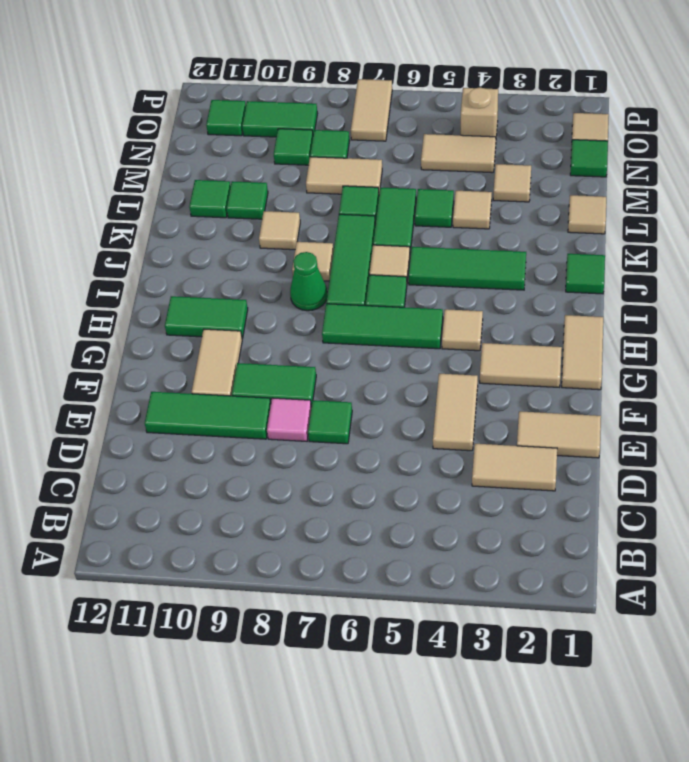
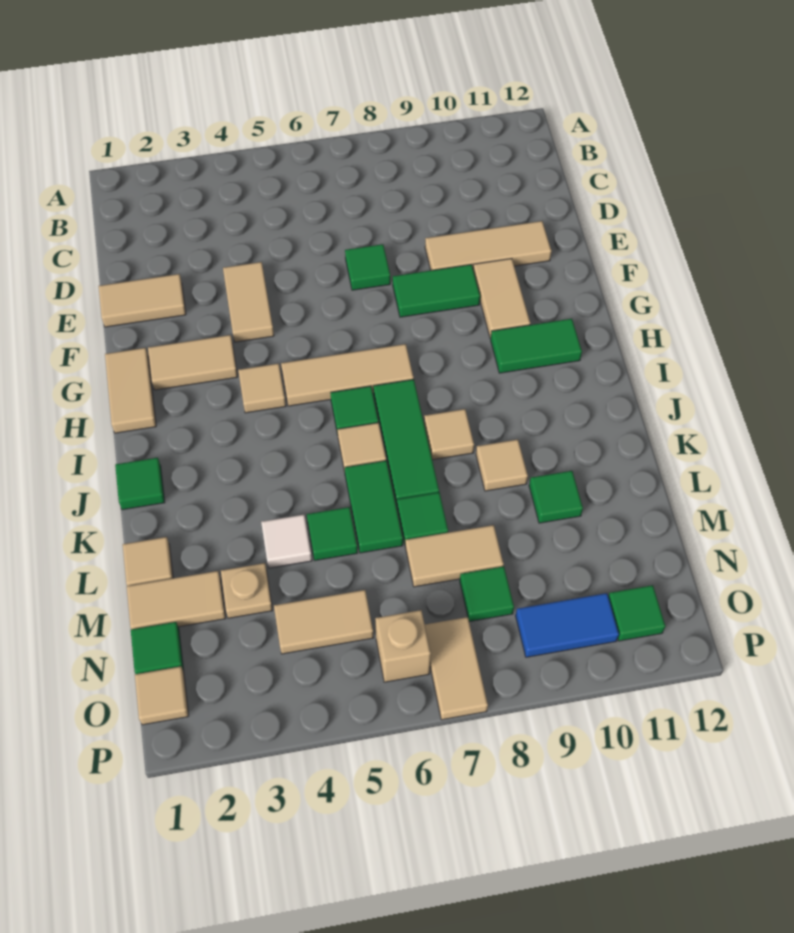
tan tile D2:D3 level 1 -> tan tile M1:M2 level 1
pink tile E8 level 1 -> none
green tile E9:E11 level 1 -> tan tile E9:E11 level 1
green tile H5:H7 level 1 -> tan tile H5:H7 level 1
green cone I8 level 1 -> none
green tile J3:J5 level 1 -> none
tan tile L4 level 1 -> white tile L4 level 1
green tile L11 level 1 -> none
tan tile M3 level 1 -> tan plate M3 level 1
green tile N9 level 1 -> none
tan brick O4 level 1 -> tan brick O6 level 1
green tile O9:O10 level 1 -> blue tile O9:O10 level 1

